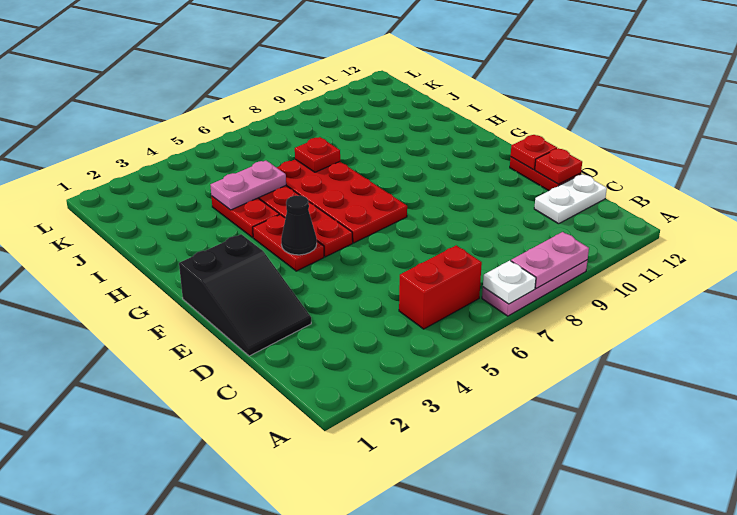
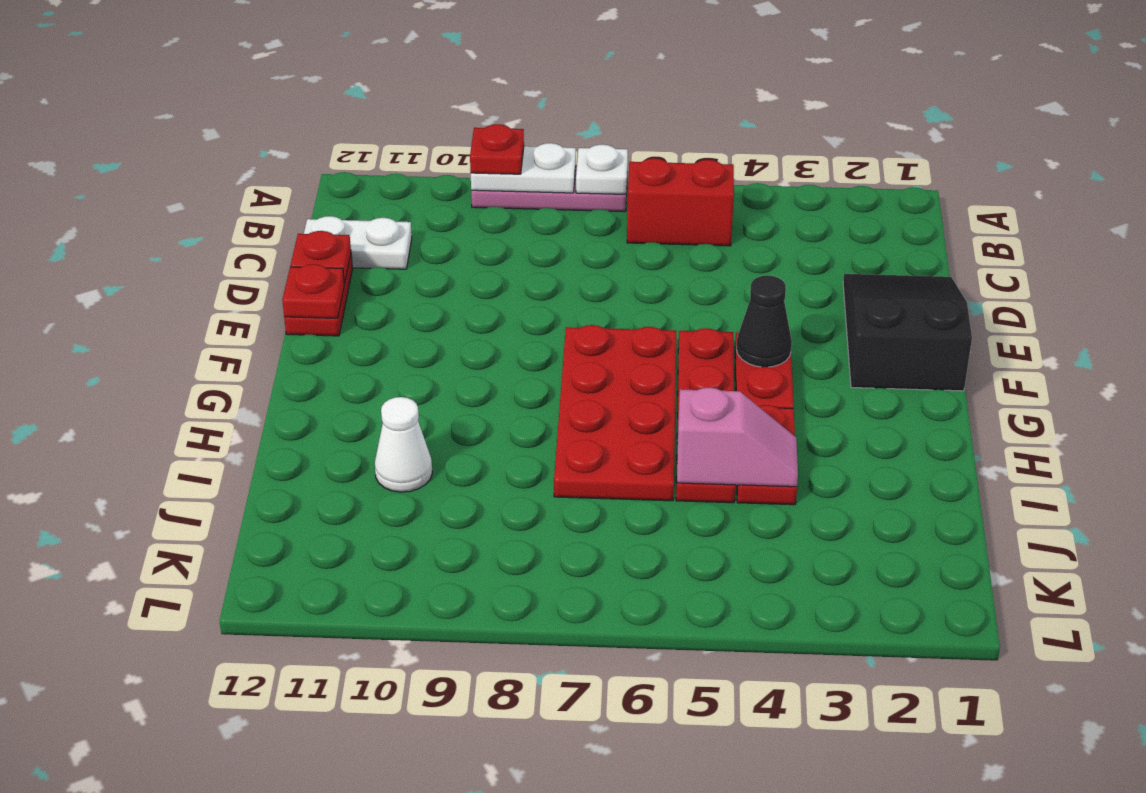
pink plate A8:A9 level 2 -> white plate A8:A9 level 2
pink plate I4:I5 level 2 -> pink slope I4:I5 level 2 top 5
red plate I7 level 2 -> red plate A9 level 3
none -> white cone I10 level 1

